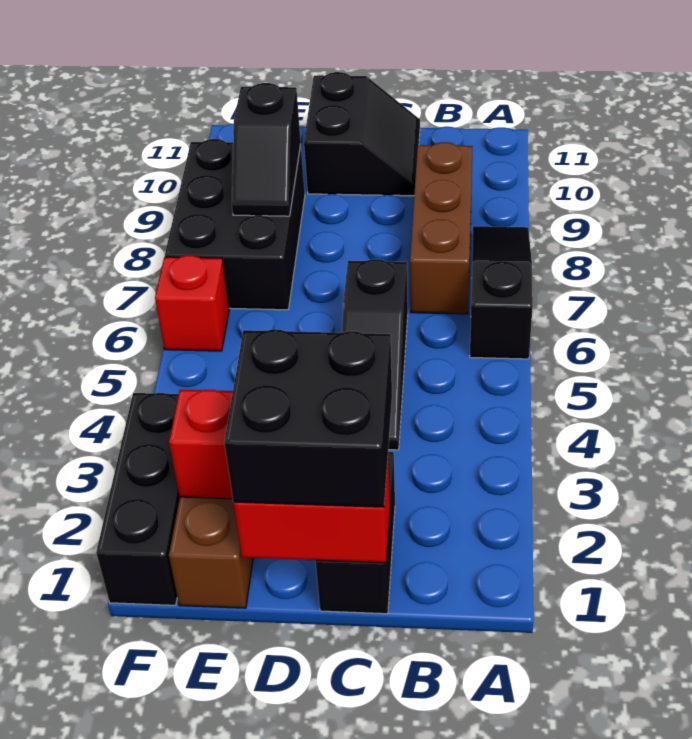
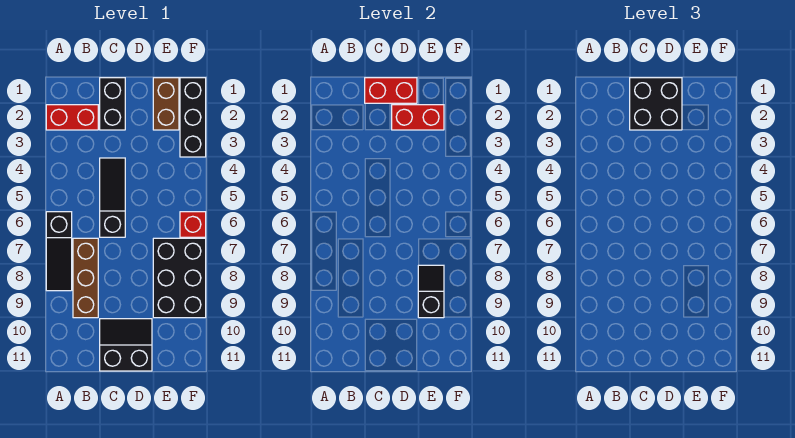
none -> red brick A2:B2 level 1
black slope C10:D11 level 1 top D -> black slope C10:D11 level 1 top 11

